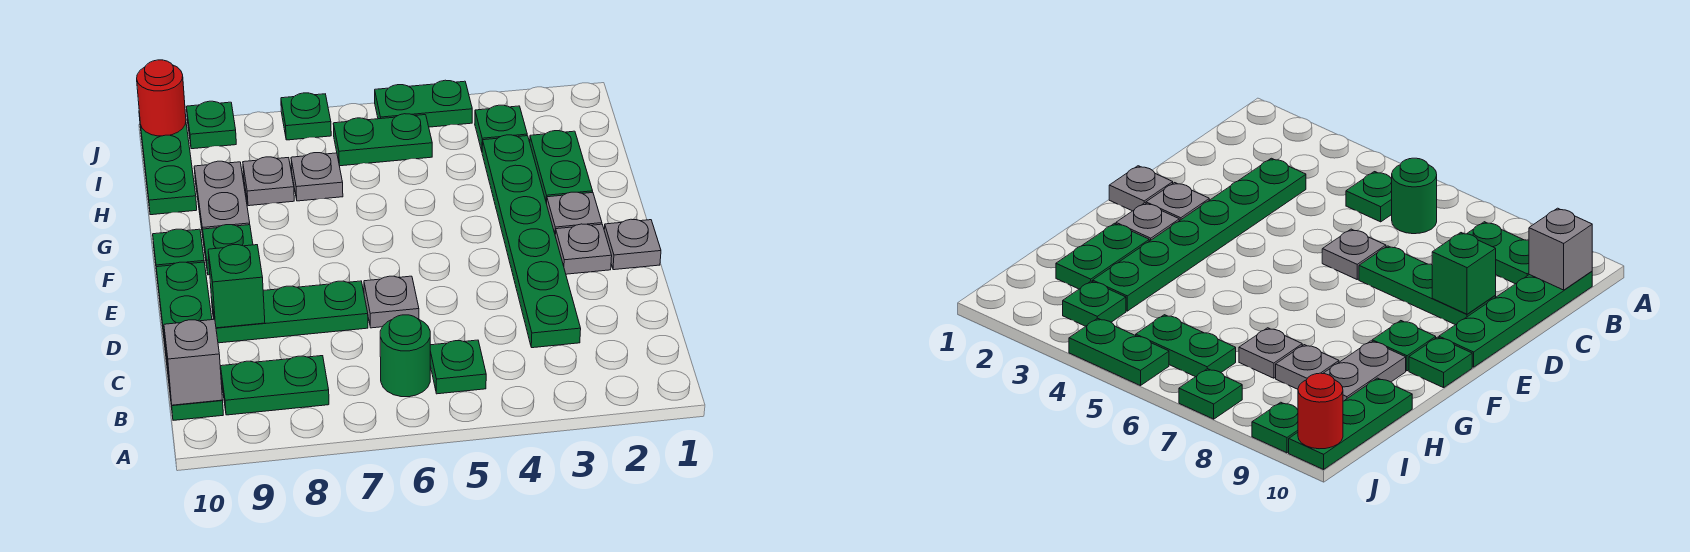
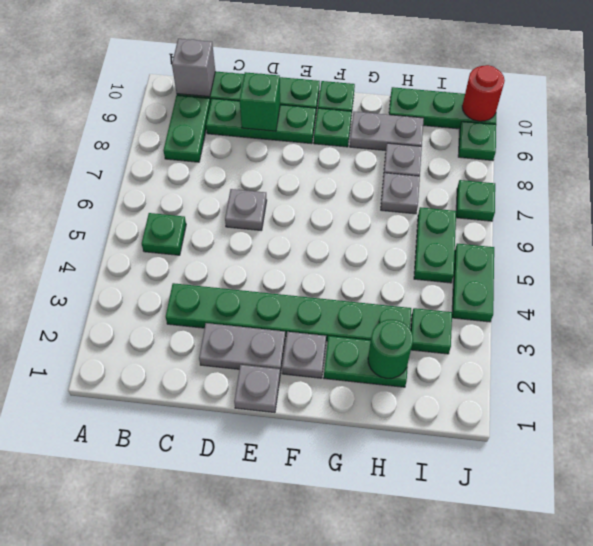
green round brick B6 level 1 -> green round brick H2 level 2
green plate D7:D9 level 1 -> green plate C9:E9 level 1
grey plate E2 level 1 -> grey plate D2:E2 level 1

